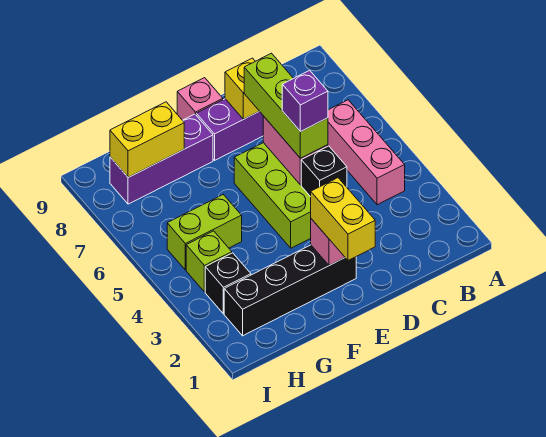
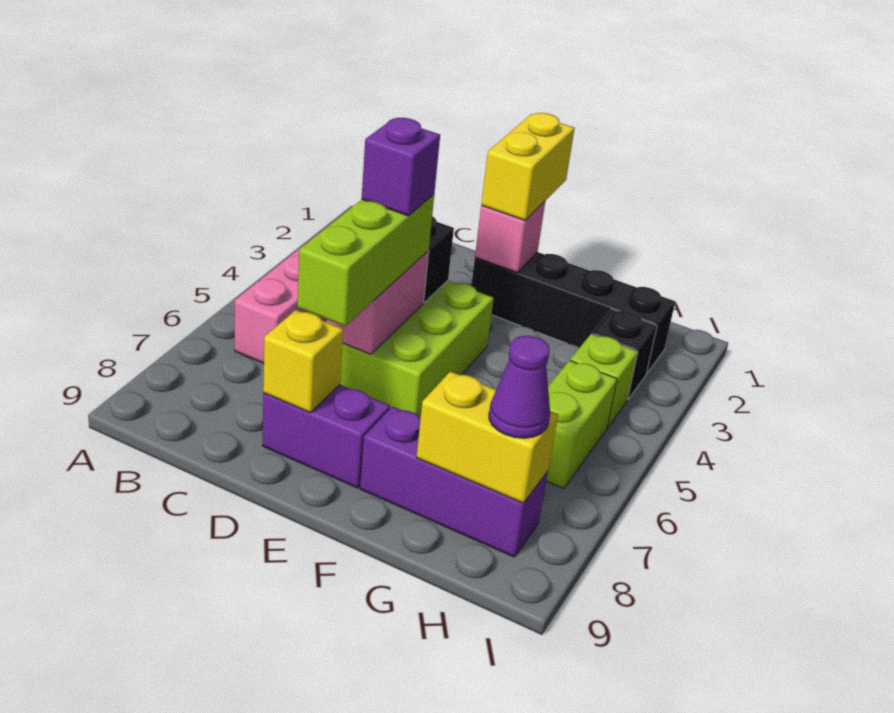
pink brick E9 level 1 -> none
lime brick G5:H5 level 1 -> lime brick H5:H6 level 1
none -> purple cone H8 level 3

